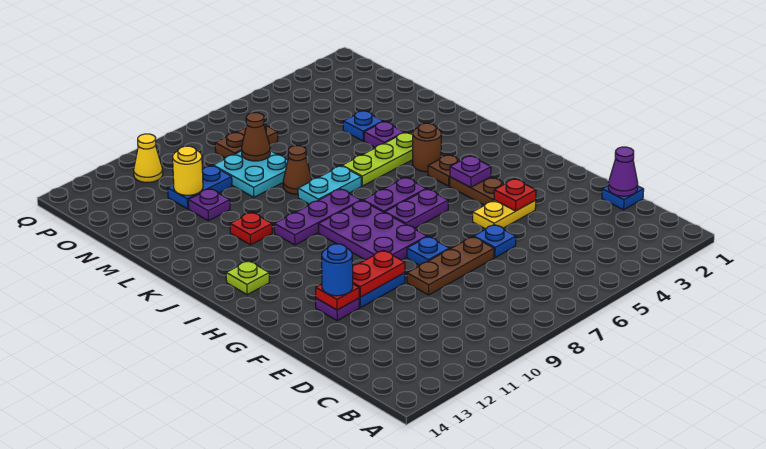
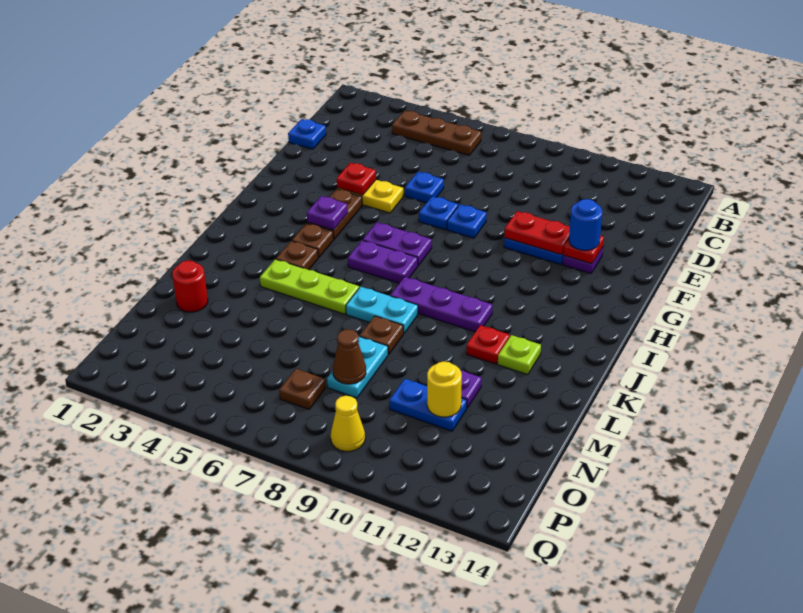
purple cone D1 level 2 -> none
brown plate E7:E9 level 1 -> brown plate B4:B6 level 1
purple plate G8:I9 level 1 -> none
lime plate I13 level 1 -> lime plate K12 level 1
brown round brick J4 level 1 -> brown plate J4 level 1
purple plate L4 level 1 -> none
brown cone L8 level 1 -> brown plate L8 level 1
none -> red round brick M2 level 1
blue plate M4 level 1 -> blue plate F7 level 1
cyan plate M8:N9 level 1 -> cyan plate M8:N8 level 1
brown plate O7:O8 level 1 -> brown plate O7 level 1
yellow cone P11 level 1 -> yellow cone P9 level 1

